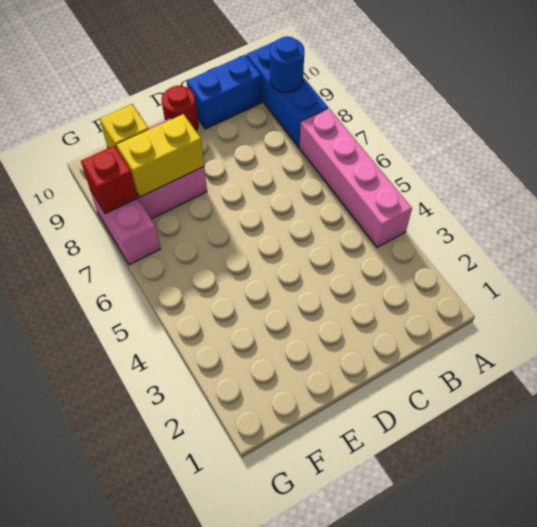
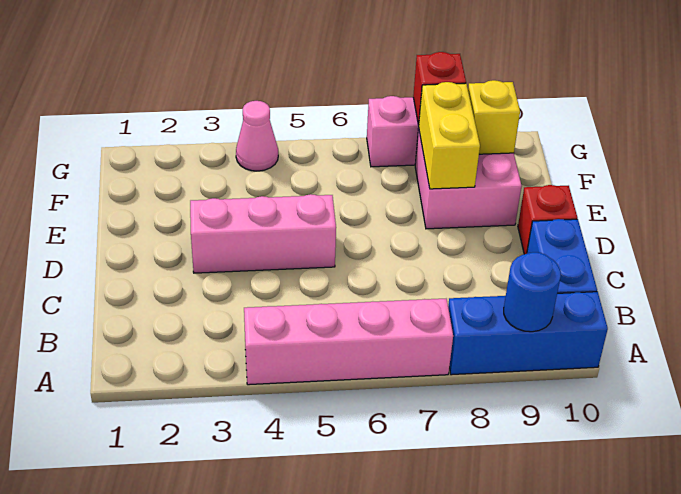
none -> pink brick D3:D5 level 1
red round brick D10 level 1 -> red brick D10 level 1
none -> pink cone G4 level 1

